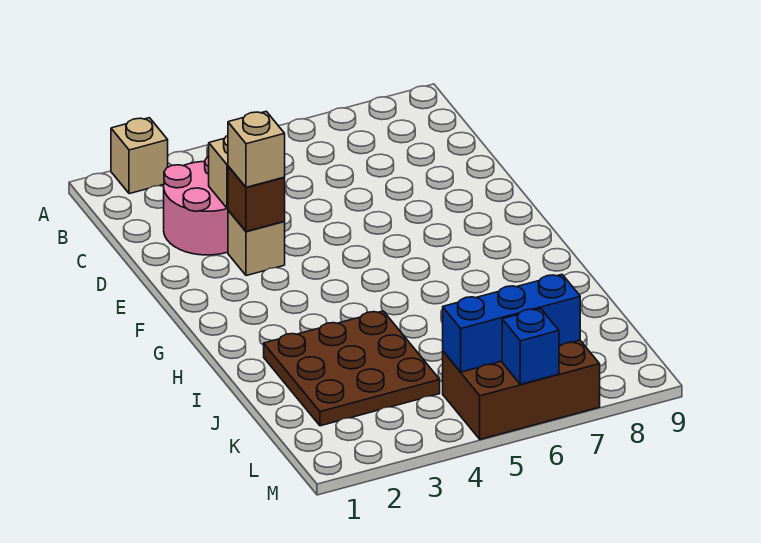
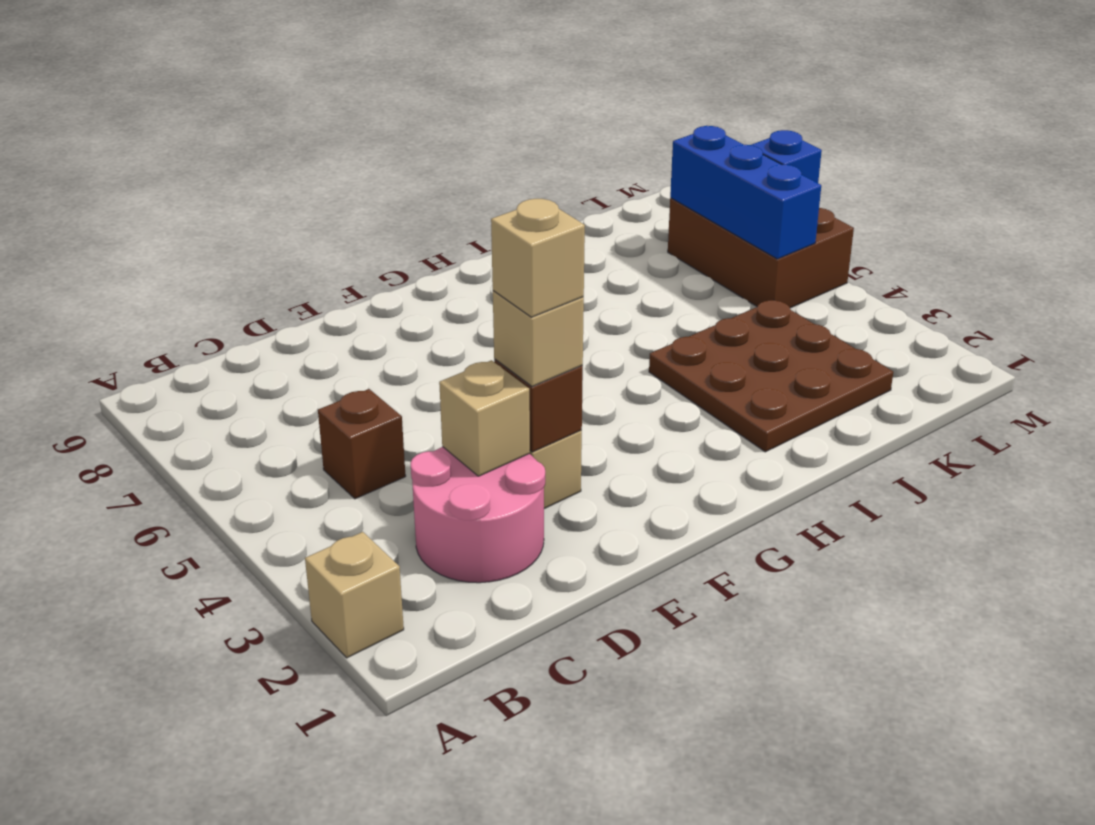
none -> brown brick C5 level 1
none -> tan brick E3 level 4

